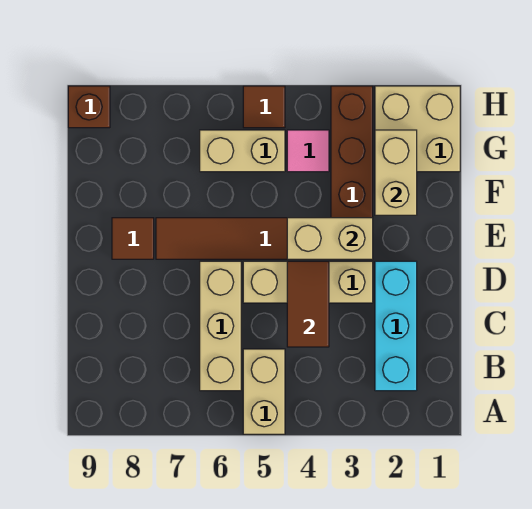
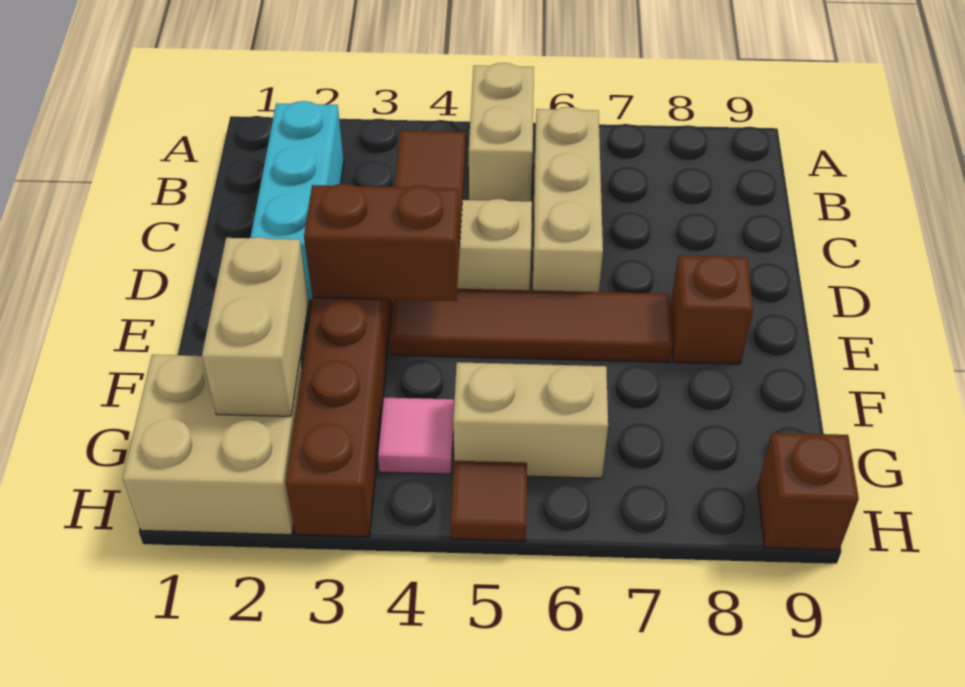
tan brick E3:E4 level 2 -> brown brick E3:E4 level 2
brown tile E8 level 1 -> brown brick E8 level 1

